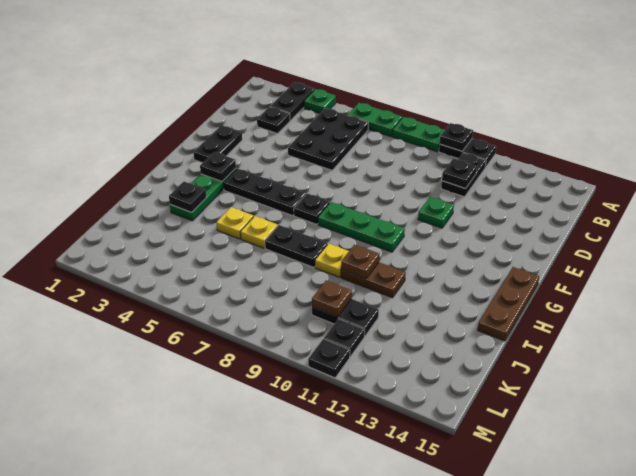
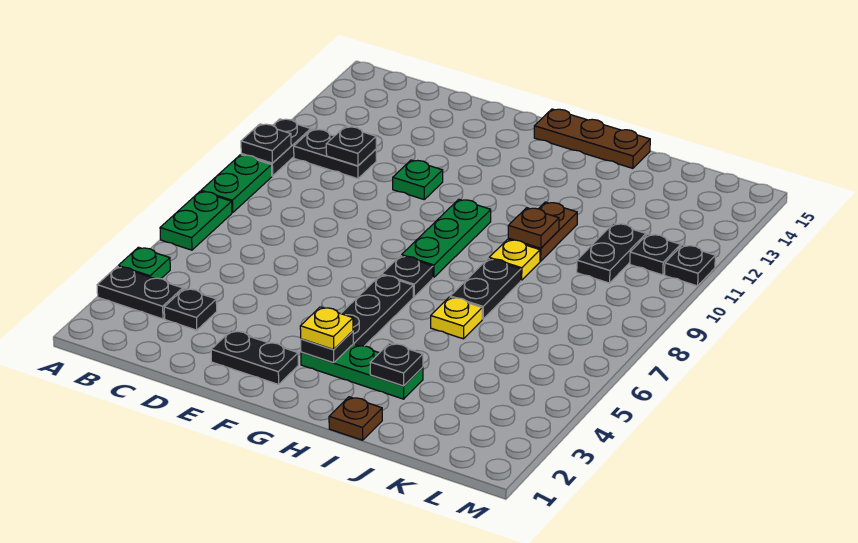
black plate B5:D6 level 1 -> none
yellow plate I5 level 1 -> yellow plate G3 level 3
brown plate K10 level 2 -> brown plate I1 level 1

